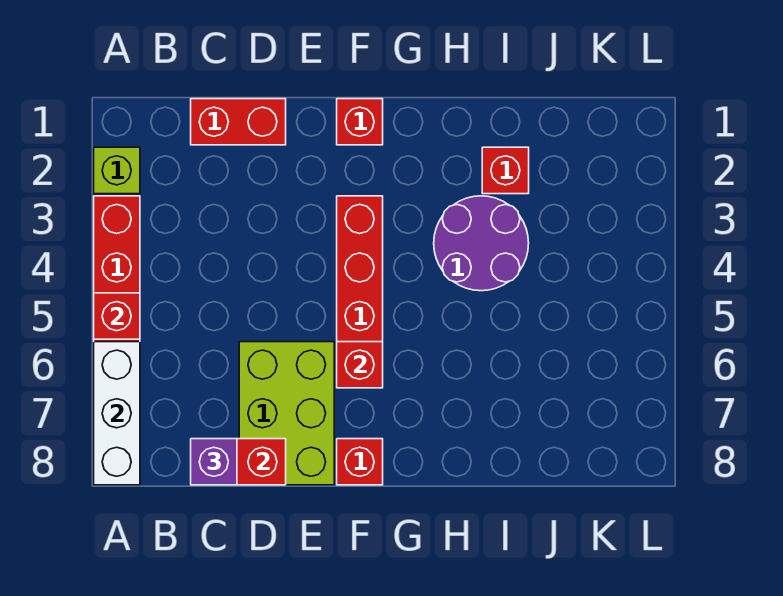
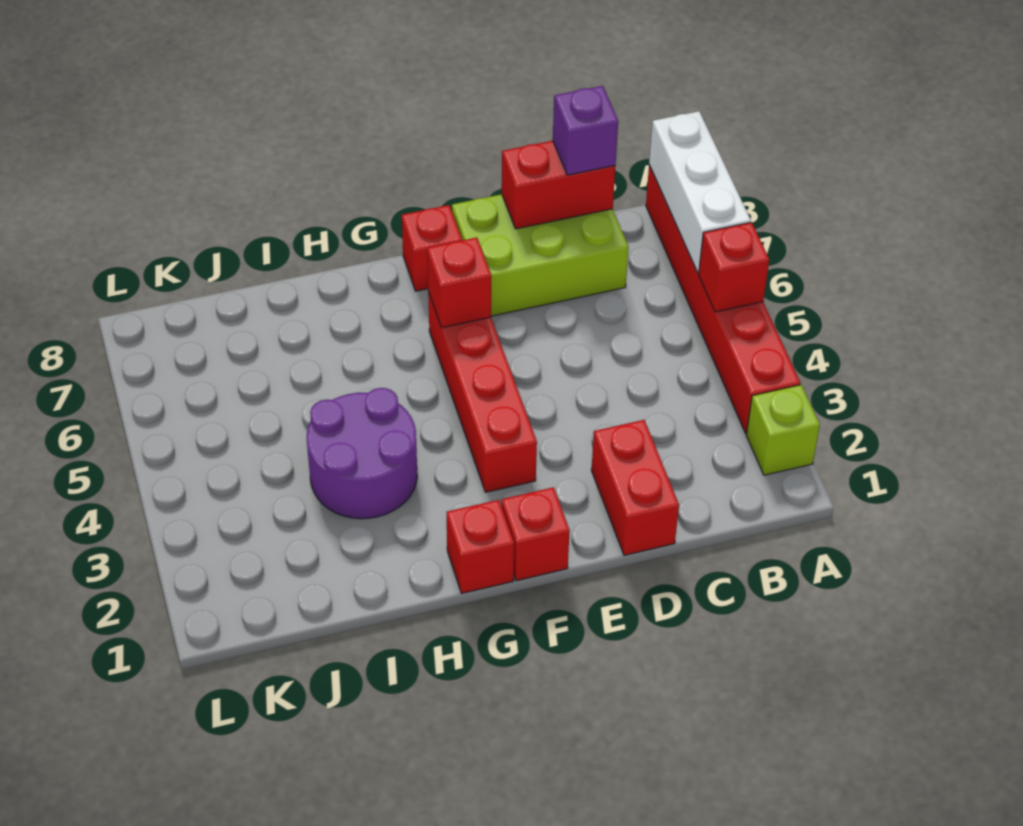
red brick C1:D1 level 1 -> red brick D1:D2 level 1
lime brick D6:E8 level 1 -> lime brick C7:E8 level 1
red brick I2 level 1 -> red brick G1 level 1

